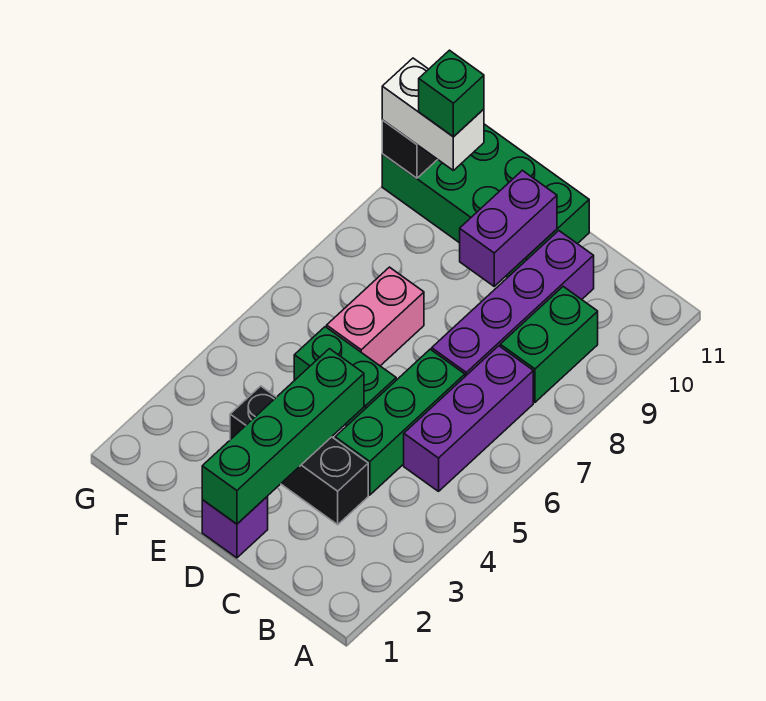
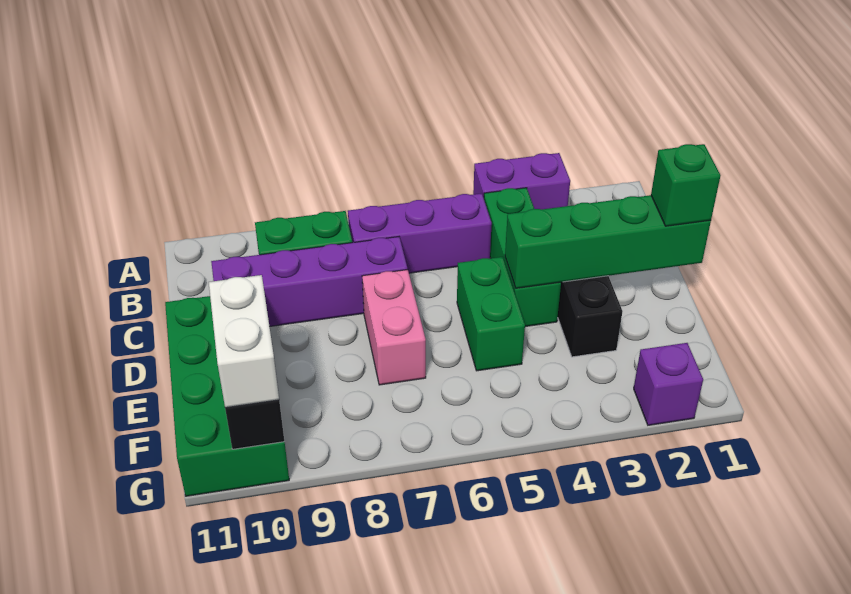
green brick C4:C6 level 1 -> green brick B4:D4 level 1
purple brick D1 level 1 -> purple brick G2 level 1
purple brick D9:D10 level 2 -> purple brick A3:A4 level 1
pink brick E6:E7 level 1 -> pink brick D7:E7 level 1
green brick F10 level 4 -> green brick D1 level 3

